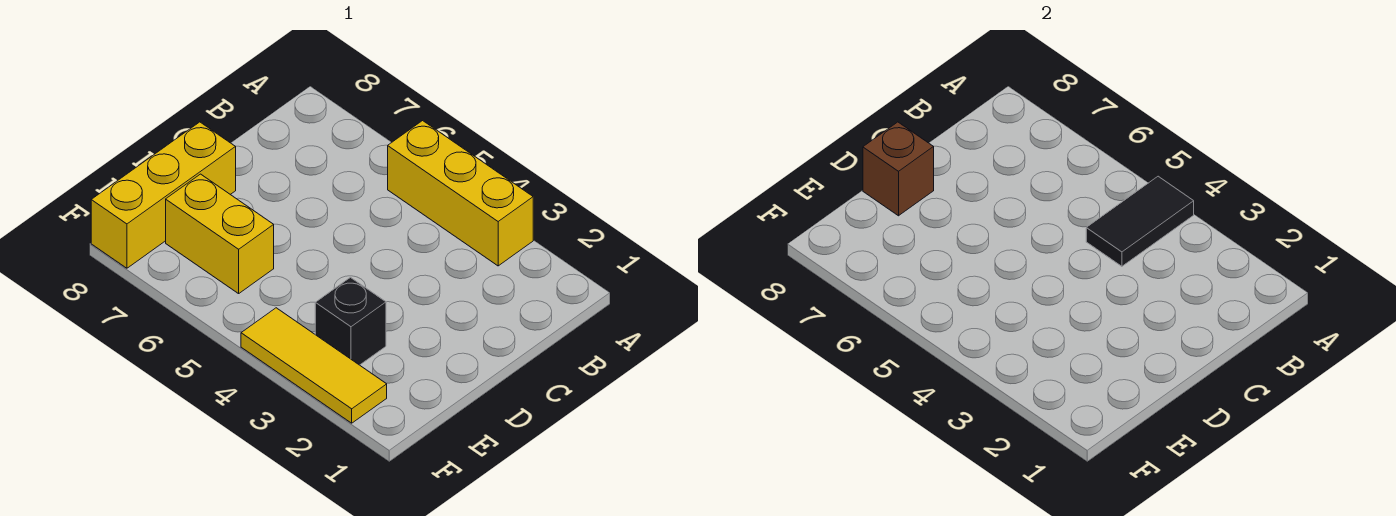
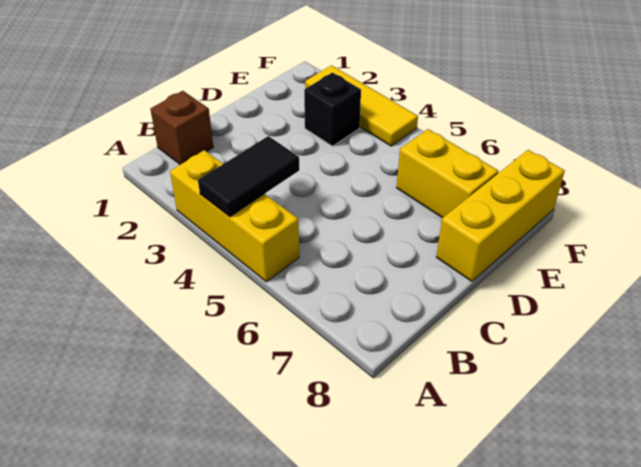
brown brick D8 level 2 -> brown brick B1 level 1

